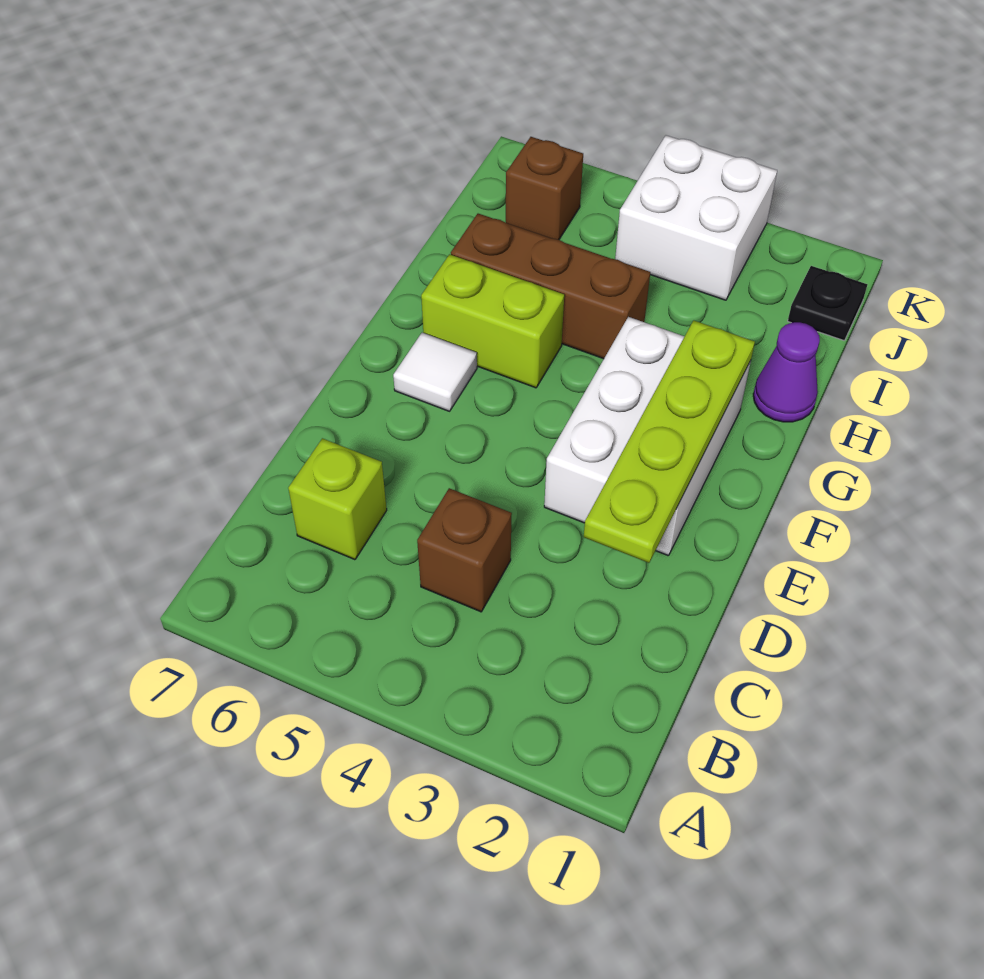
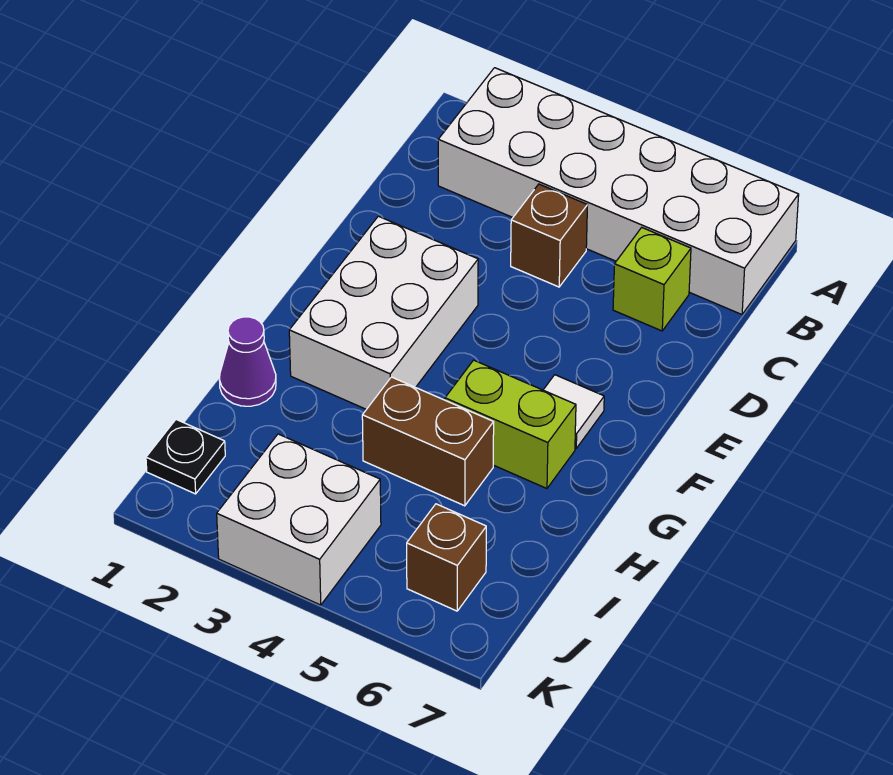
none -> white brick A2:B7 level 1
lime plate D2:G2 level 2 -> none
brown brick H4:H6 level 1 -> brown brick H4:H5 level 1

